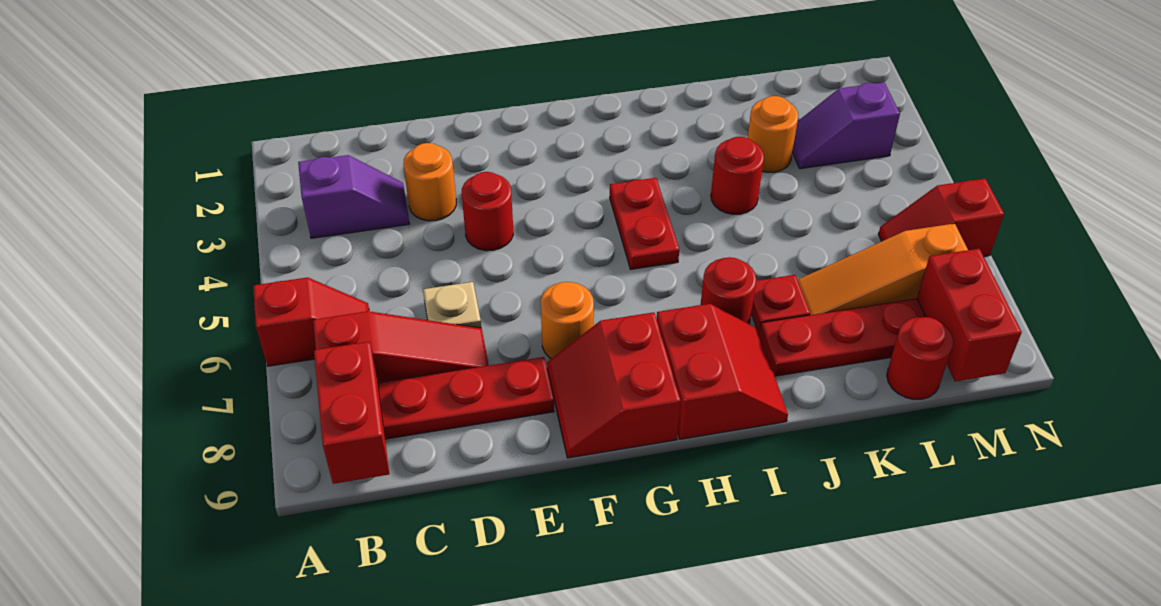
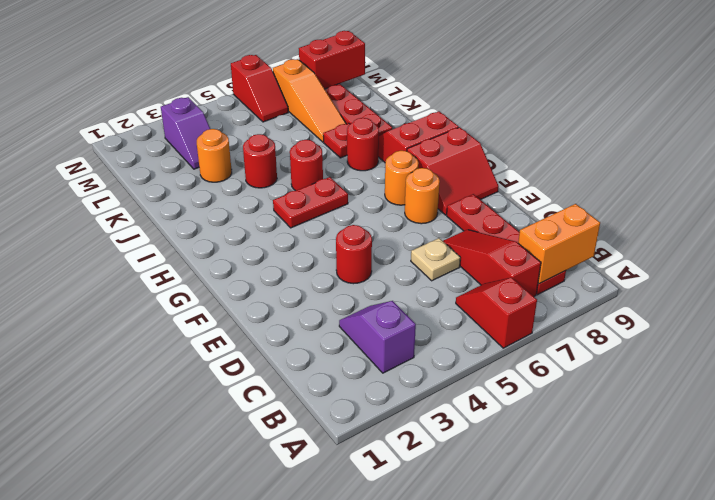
red brick B8:B9 level 2 -> orange brick B8:B9 level 2
orange round brick D3 level 1 -> orange round brick G7 level 1
red round brick L9 level 1 -> red round brick I5 level 1

